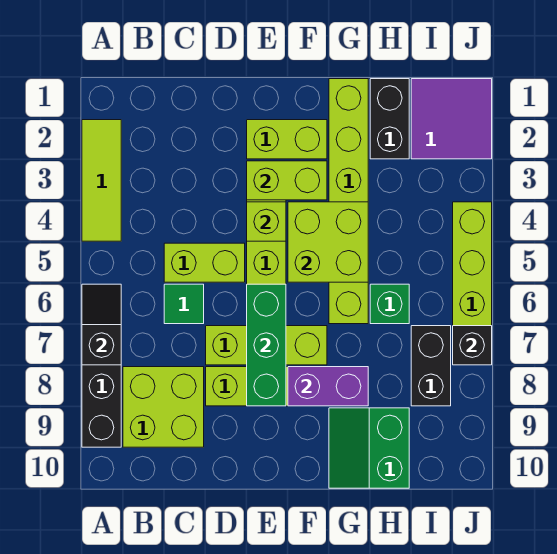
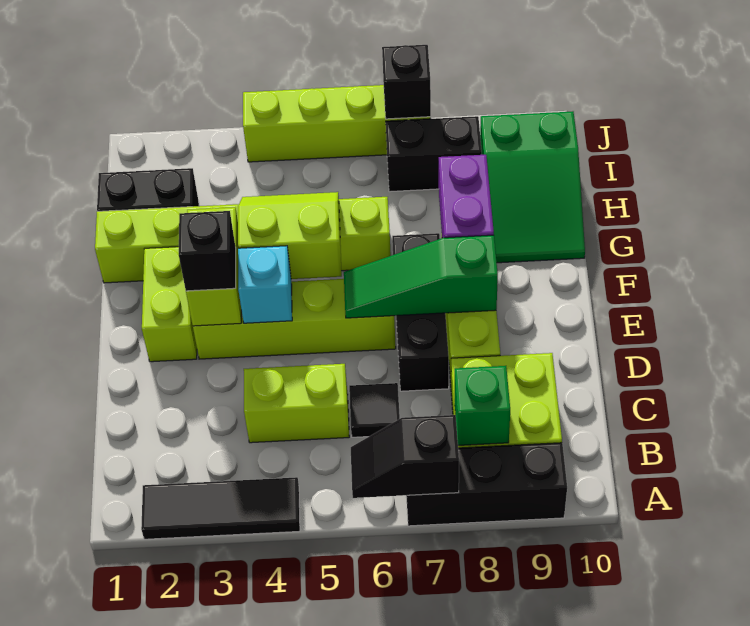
lime tile A2:A4 level 1 -> black tile A2:A4 level 1
lime brick C5:D5 level 1 -> lime brick C4:C5 level 1
green tile C6 level 1 -> black tile C6 level 1
lime brick D7:F7 level 1 -> black brick D7:F7 level 1
none -> black brick E3 level 3
lime brick E4 level 2 -> cyan brick E4 level 2
green brick E6:E8 level 2 -> green slope E6:E8 level 2 top 8
lime brick F4:G5 level 2 -> lime slope F4:G5 level 2 top F
green slope G9:H10 level 1 top H -> green slope G9:I10 level 1 top I
green brick H6 level 1 -> green brick B8 level 2
purple tile I1:J2 level 1 -> none

